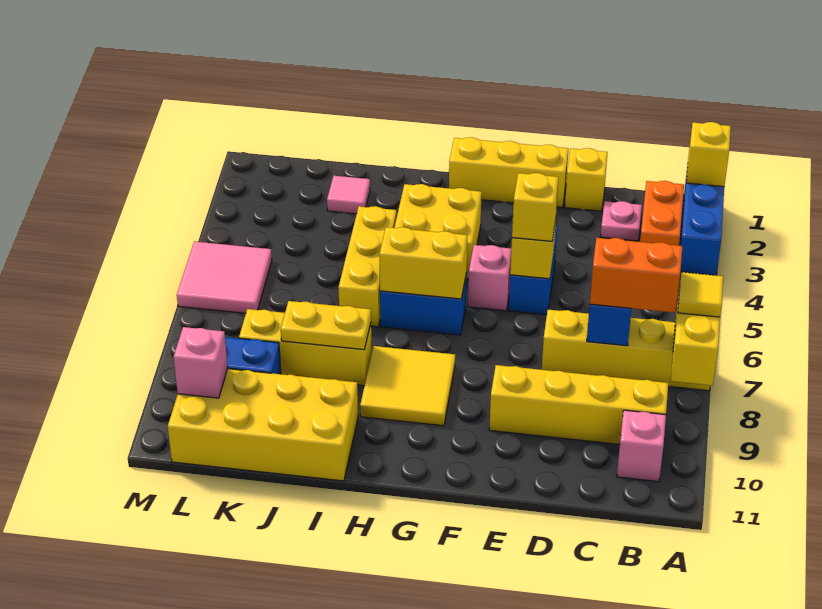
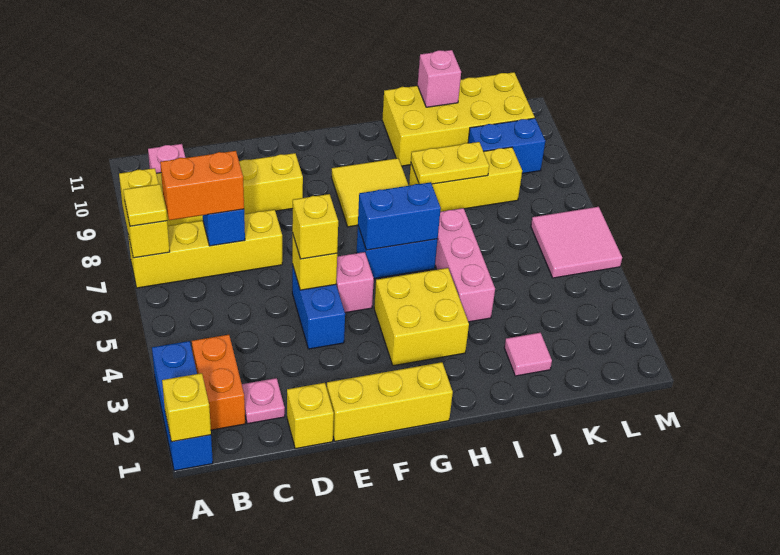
yellow brick G6:H6 level 2 -> blue brick G6:H6 level 2
yellow brick I4:I6 level 1 -> pink brick I4:I6 level 1
pink brick L10 level 2 -> pink brick J11 level 2

